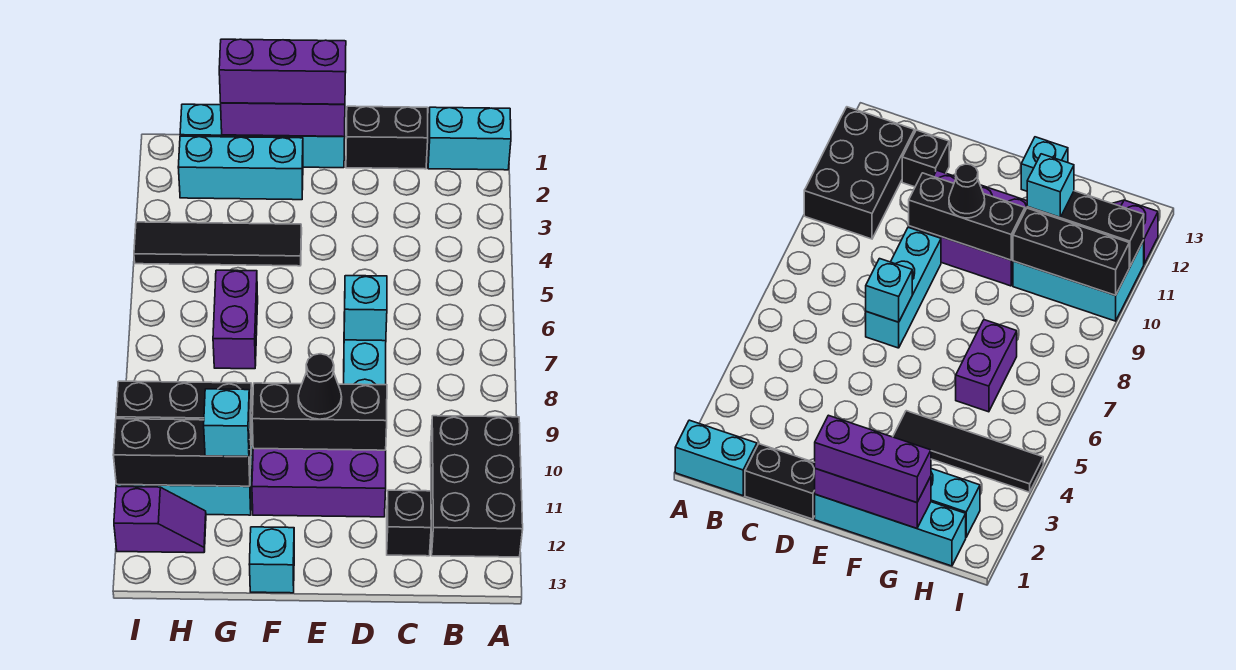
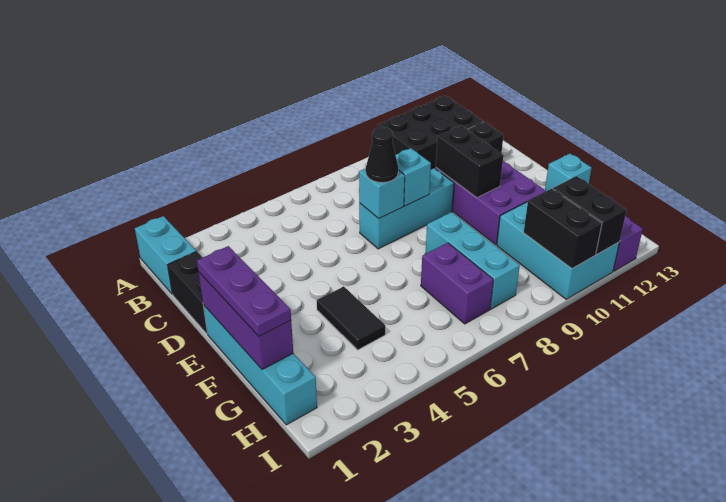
black brick D10:F10 level 2 -> black brick D10:E10 level 2
purple brick E1:G1 level 3 -> purple plate E1:G1 level 3
black cone E10 level 3 -> black cone D7 level 3
cyan brick F2:H2 level 1 -> cyan brick F8:H8 level 1
black tile F4:I4 level 1 -> black tile F4:G4 level 1
purple brick G6:G7 level 1 -> purple brick G7:H7 level 1
black brick G10:I10 level 2 -> black brick H10:I10 level 2
black brick G11:I11 level 2 -> black brick H11:I11 level 2
cyan brick G11 level 3 -> cyan brick D8 level 2

